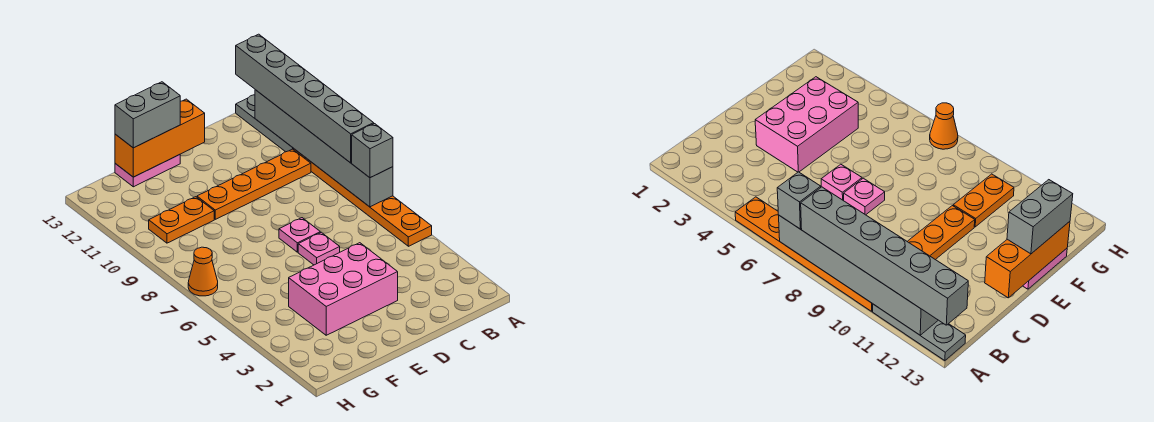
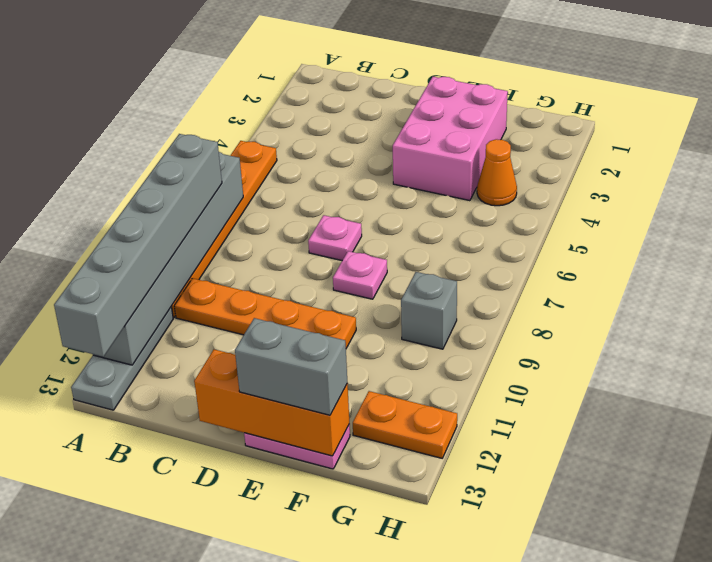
grey brick A7 level 3 -> grey brick G9 level 1
pink brick D3:F4 level 1 -> pink brick E2:F4 level 1
pink plate D6 level 1 -> pink plate E8 level 1
orange plate F10:G10 level 1 -> orange plate G12:H12 level 1
orange cone H7 level 1 -> orange cone G4 level 1

